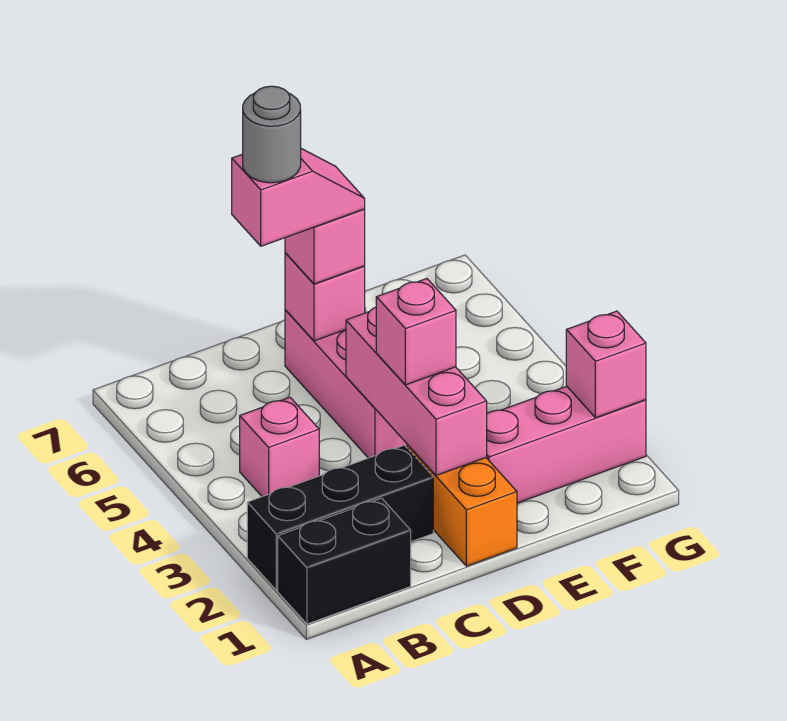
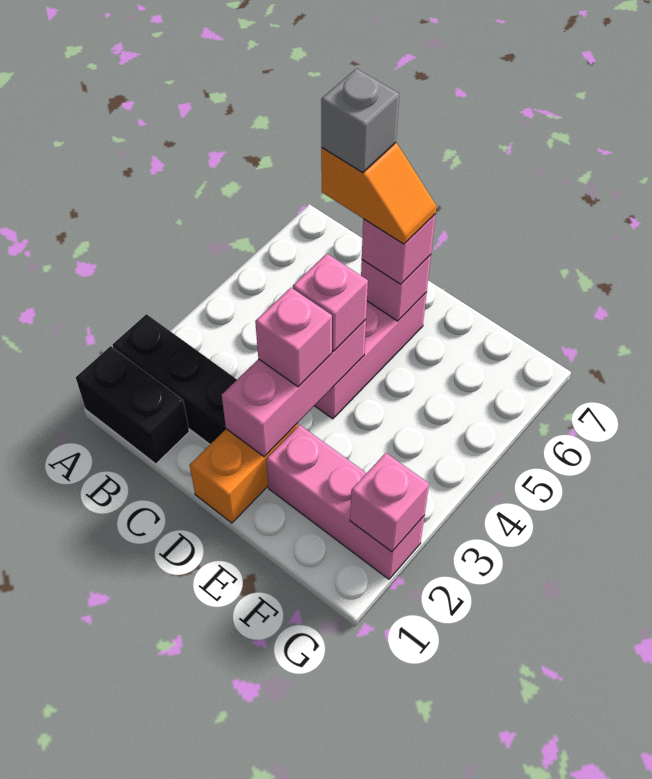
pink brick B4 level 1 -> pink brick D4 level 3
pink slope C6:D6 level 4 top C -> orange slope C6:D6 level 4 top C
grey round brick C6 level 5 -> grey brick C6 level 5

